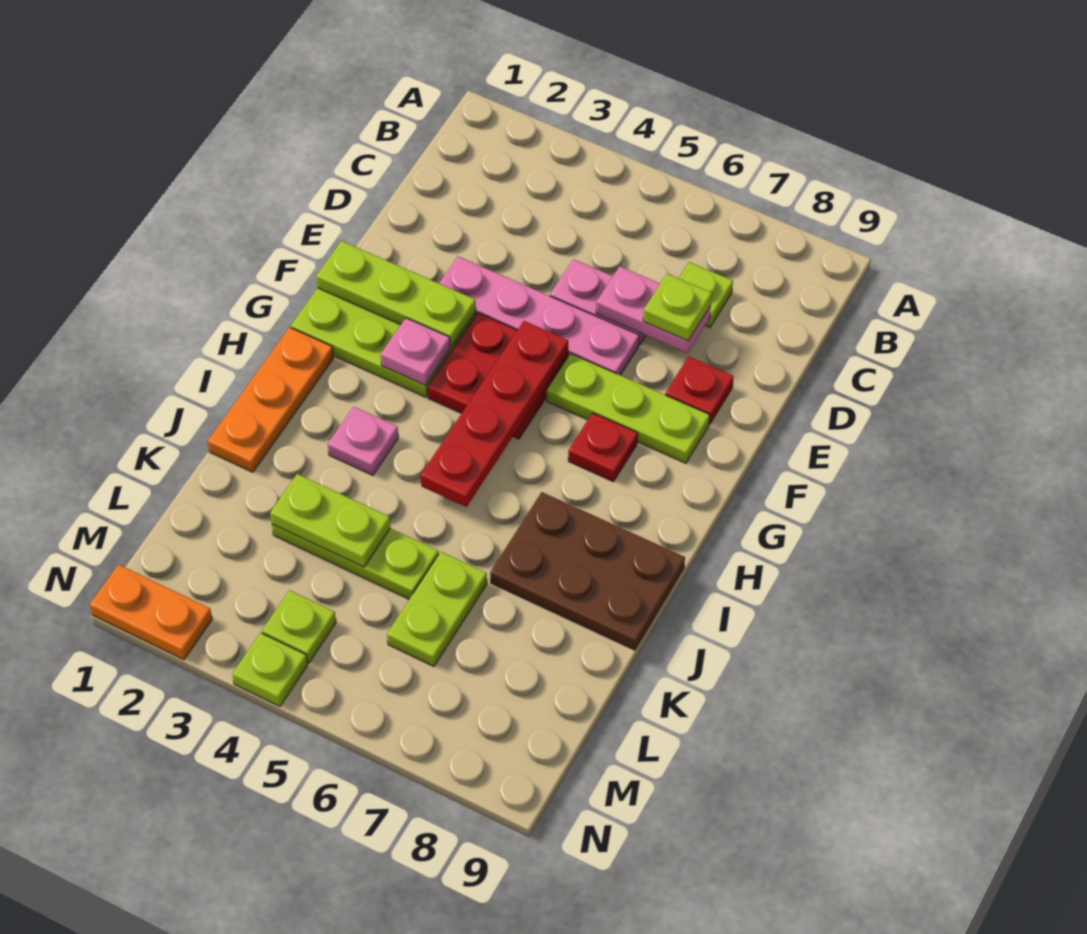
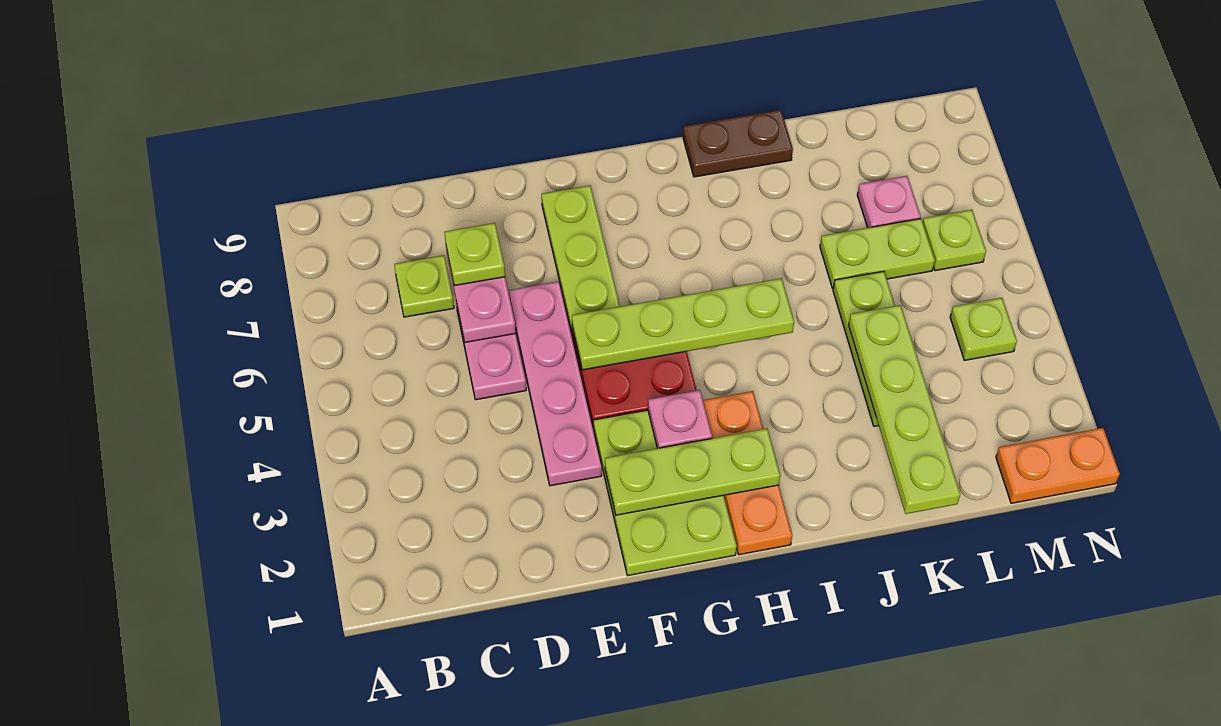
red plate E8 level 1 -> none
lime plate F1:F3 level 2 -> lime plate F2:H2 level 2
red plate F5:I5 level 2 -> lime plate F5:I5 level 2
red plate G7 level 1 -> none
orange plate H1:J1 level 1 -> orange plate H1:H3 level 1
pink plate I3 level 1 -> pink plate L7 level 1
brown plate I7:J9 level 1 -> brown plate I9:J9 level 1
lime plate K3:K4 level 2 -> lime plate K1:K4 level 2
orange plate N1:N2 level 1 -> orange plate M1:N1 level 1
lime plate N4 level 1 -> lime plate M6 level 1

